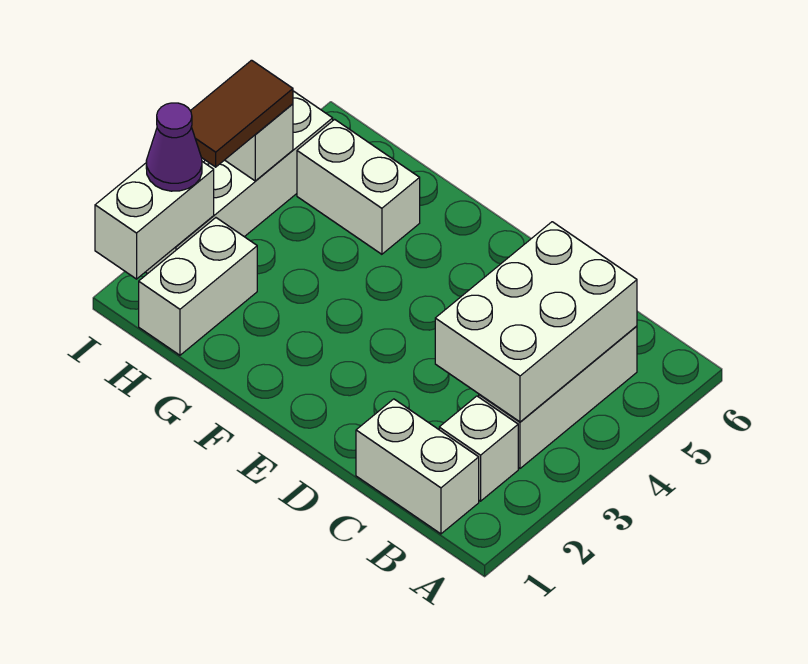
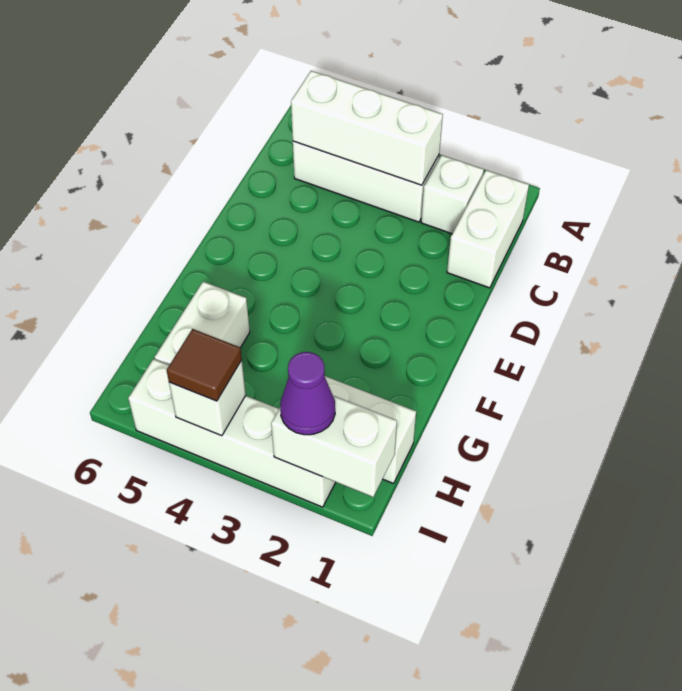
white brick B3:C5 level 2 -> white brick B3:B5 level 2
brown tile I3:I4 level 3 -> brown tile I4 level 3

